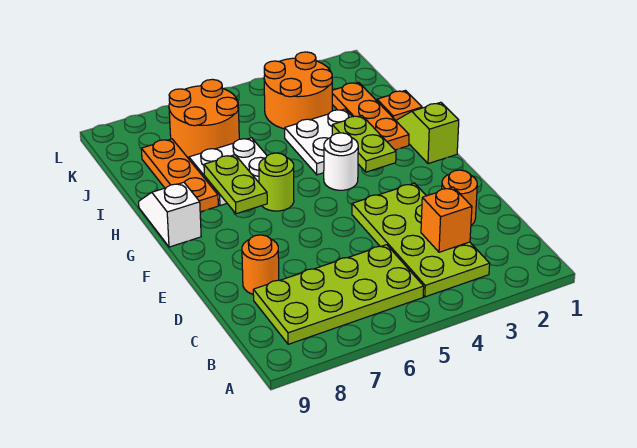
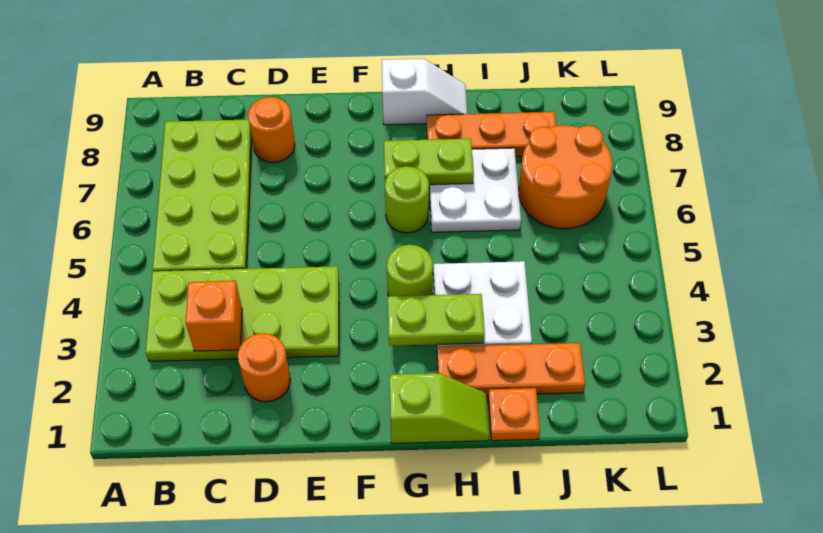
white round brick G4 level 1 -> lime round brick G4 level 1
orange round brick J3:K4 level 1 -> none

